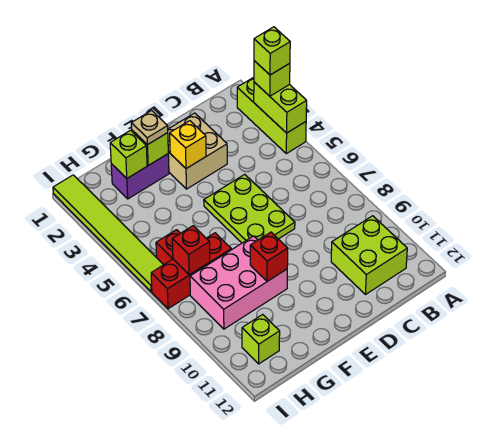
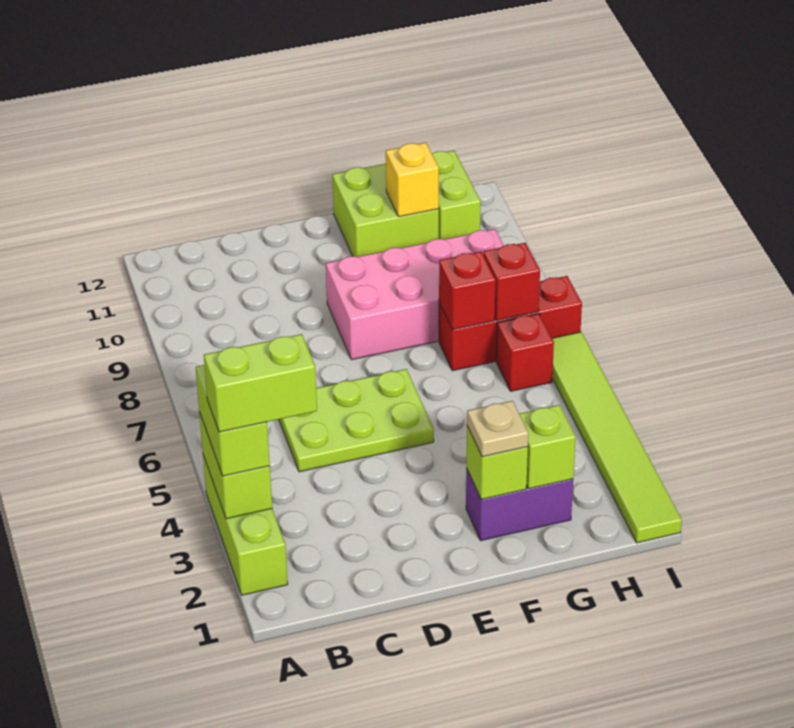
lime brick A3 level 3 -> lime brick A3:A4 level 3
lime brick A3 level 4 -> lime brick A3:B3 level 4
lime brick B10:C11 level 1 -> lime brick F11:G12 level 1
tan brick D2:E3 level 1 -> none
lime plate D5:E7 level 1 -> lime plate C5:E6 level 1
yellow brick E3 level 2 -> yellow brick G11 level 2
pink brick F8:H9 level 1 -> pink brick E8:H9 level 1
red brick F9 level 2 -> red brick G7 level 2
lime brick H11 level 1 -> lime brick H11:H12 level 1

